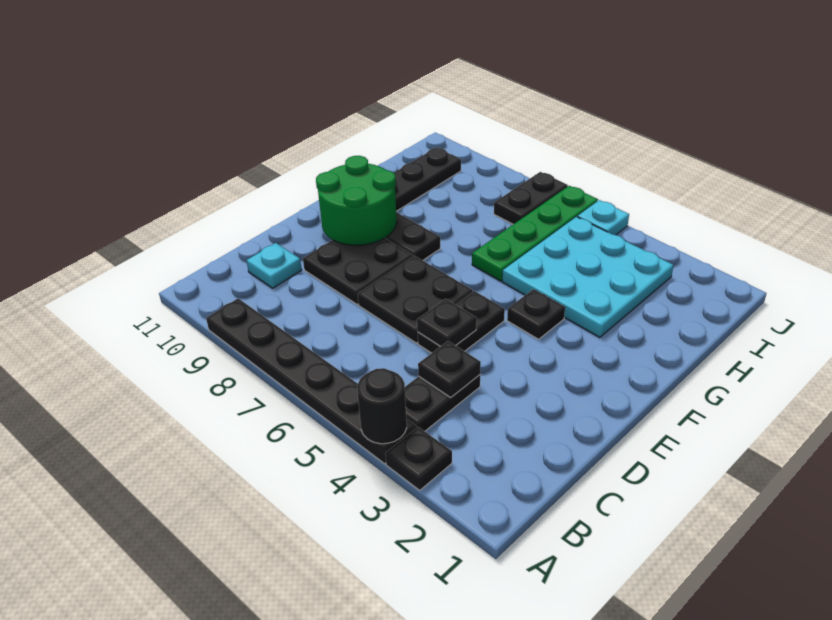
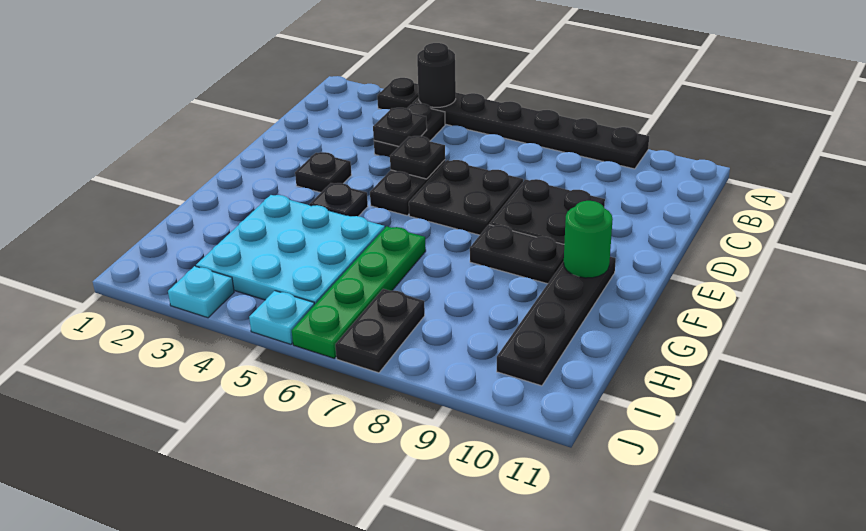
cyan plate C10 level 1 -> cyan plate J3 level 1
none -> black plate E3 level 1
green round brick E9:F10 level 2 -> green round brick F10 level 2

